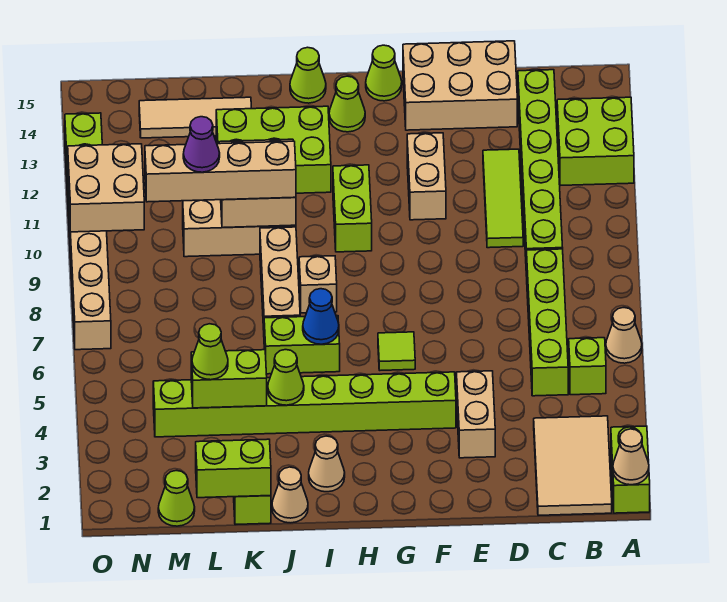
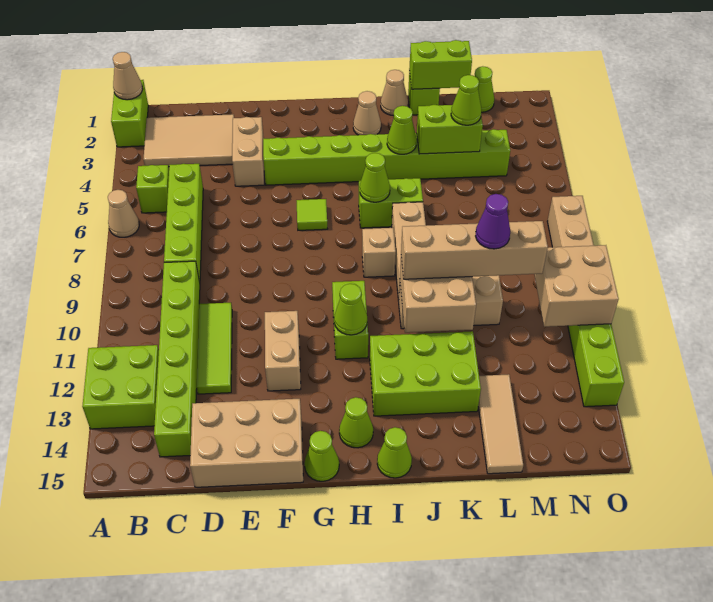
tan tile B1:C3 level 1 -> tan tile B2:D3 level 1
none -> lime cone H11 level 2
blue cone I6 level 2 -> lime cone I6 level 2
tan tile K14:M14 level 1 -> tan tile L13:L15 level 1

